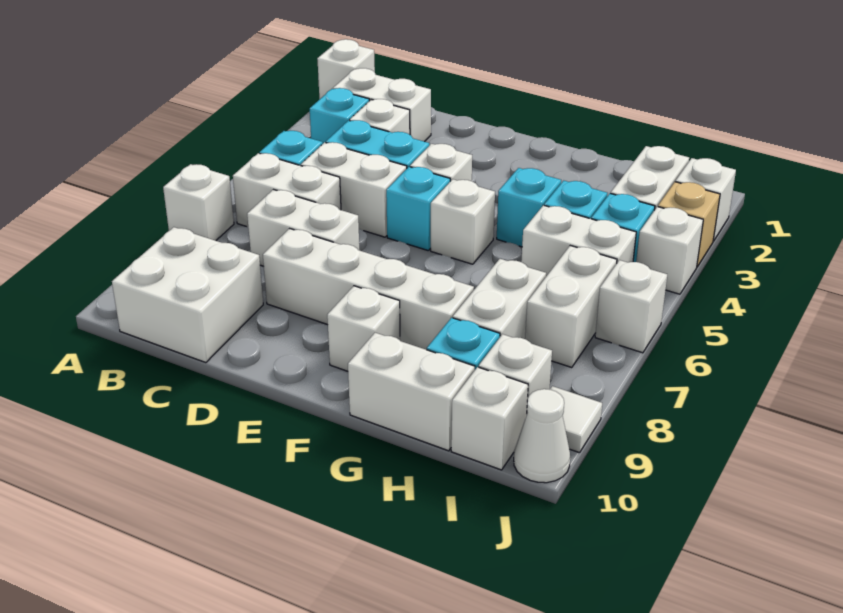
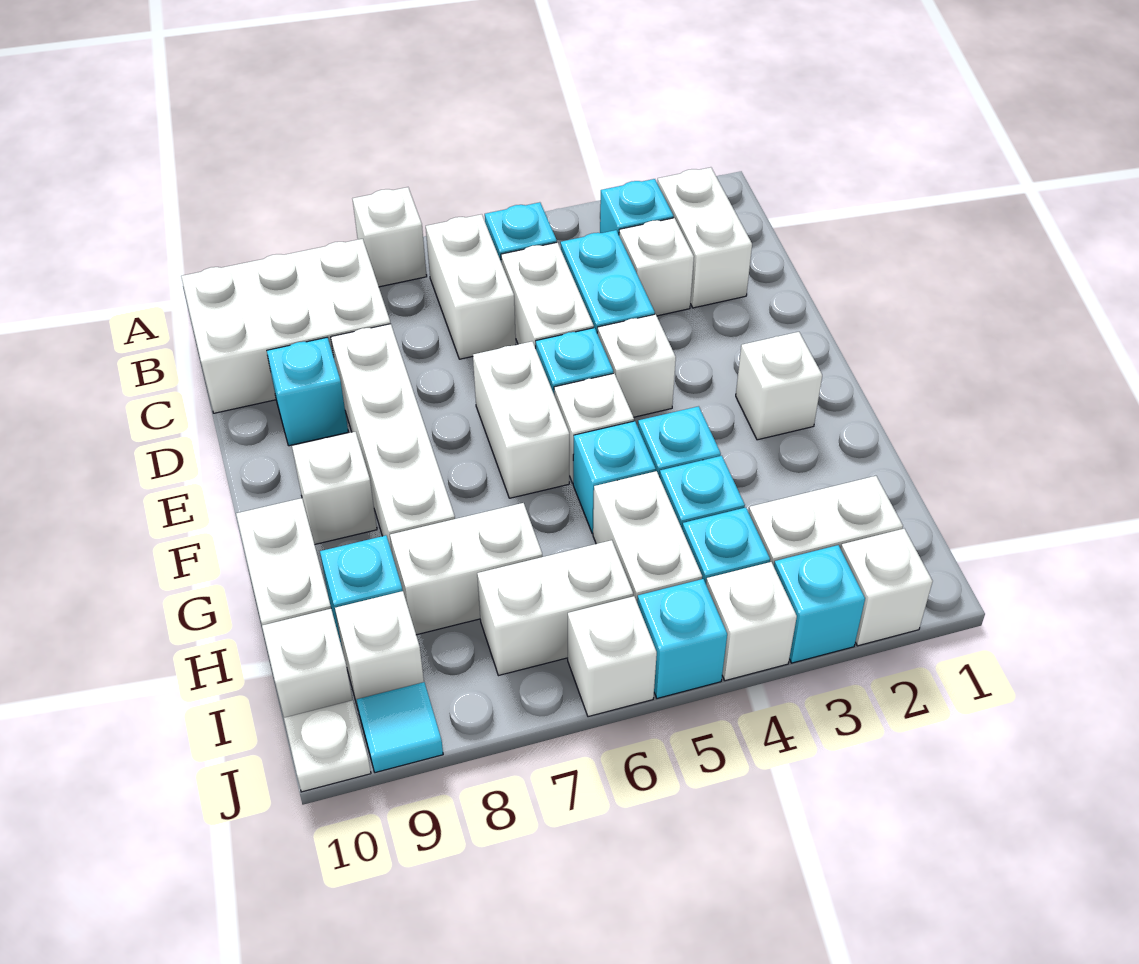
white brick A1 level 1 -> white brick F2 level 1
white brick B9:C10 level 1 -> white brick B8:C10 level 1
white brick C7:D7 level 1 -> white brick E6:F6 level 1
none -> cyan brick D9 level 1
none -> cyan brick G5 level 1
tan brick J3 level 1 -> cyan brick J3 level 1
none -> cyan brick J5 level 1
white tile J9 level 1 -> cyan tile J9 level 1
white cone J10 level 1 -> white plate J10 level 1

